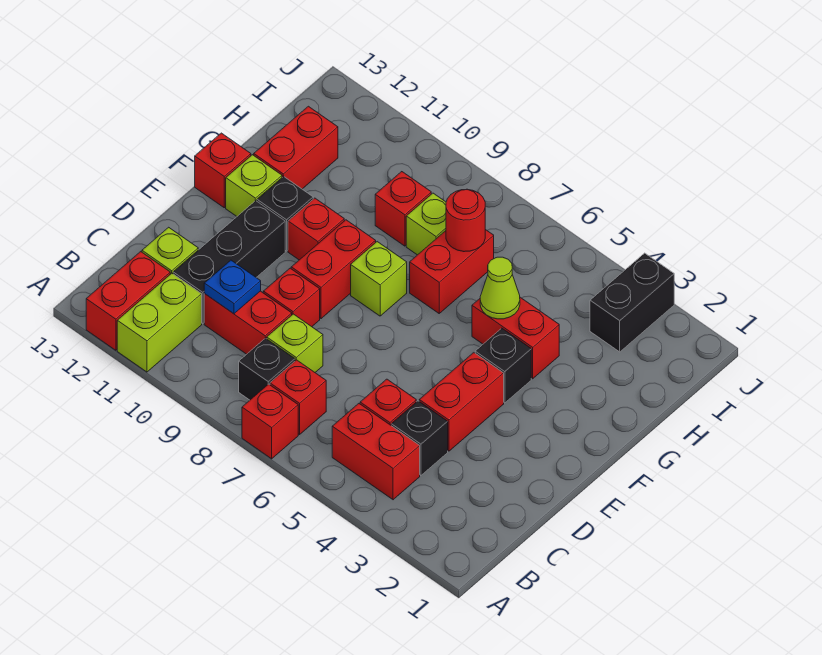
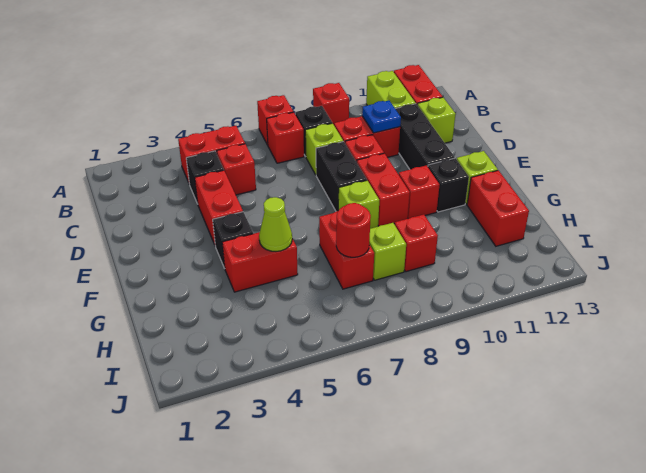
red brick F13 level 1 -> red brick A9 level 1
black brick I3:J3 level 1 -> black brick D8:E8 level 1

